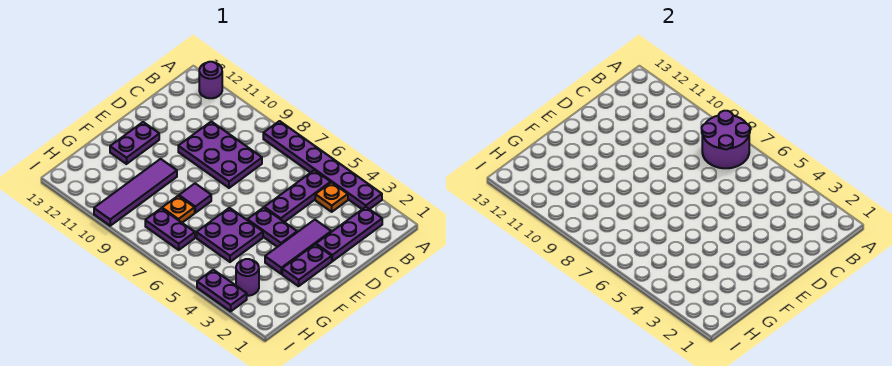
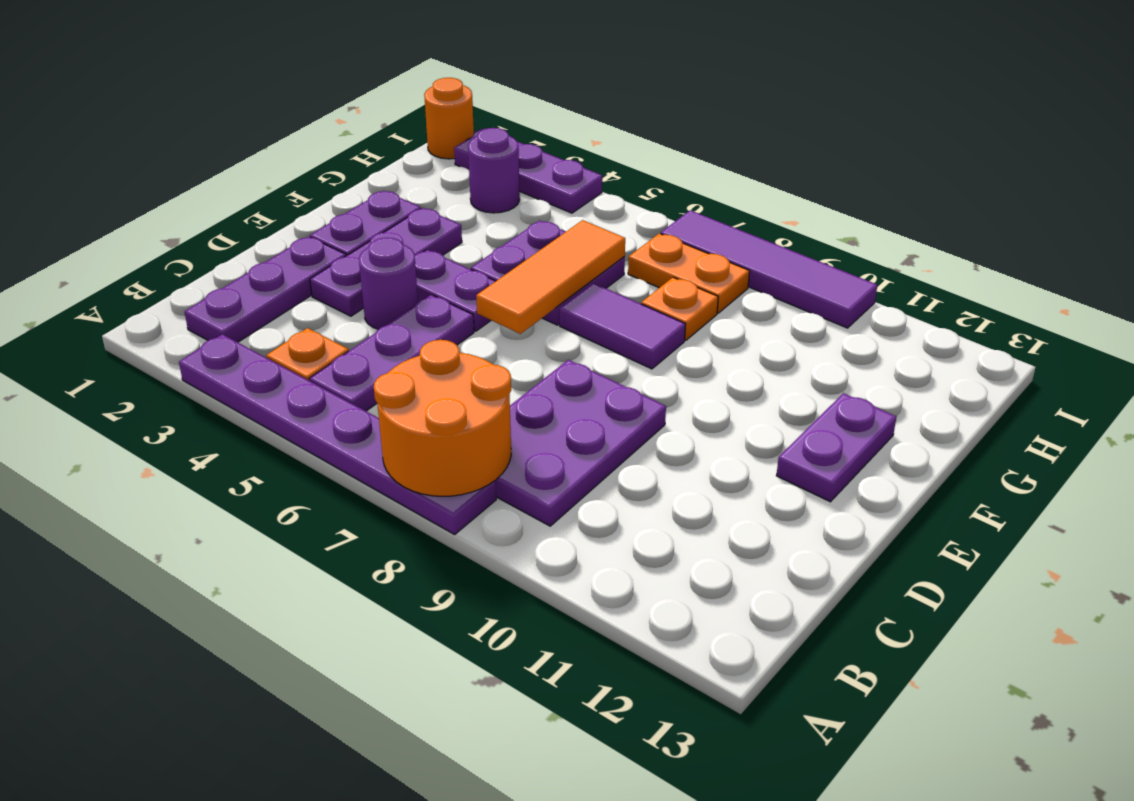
purple round brick A7:B8 level 2 -> orange round brick A7:B8 level 2
purple round brick A12 level 1 -> purple round brick D4 level 1
purple plate C8:D10 level 1 -> purple plate B8:D9 level 1
purple tile D3:F3 level 1 -> purple plate D3:F3 level 1
none -> orange tile E6:G6 level 2
purple tile F8 level 1 -> purple tile F7:F8 level 1
purple tile F10:I10 level 1 -> purple tile I7:I10 level 1
purple plate H7:H8 level 1 -> orange plate H7:H8 level 1
none -> orange round brick I1 level 1
purple plate I3:I4 level 1 -> purple plate I2:I4 level 1

